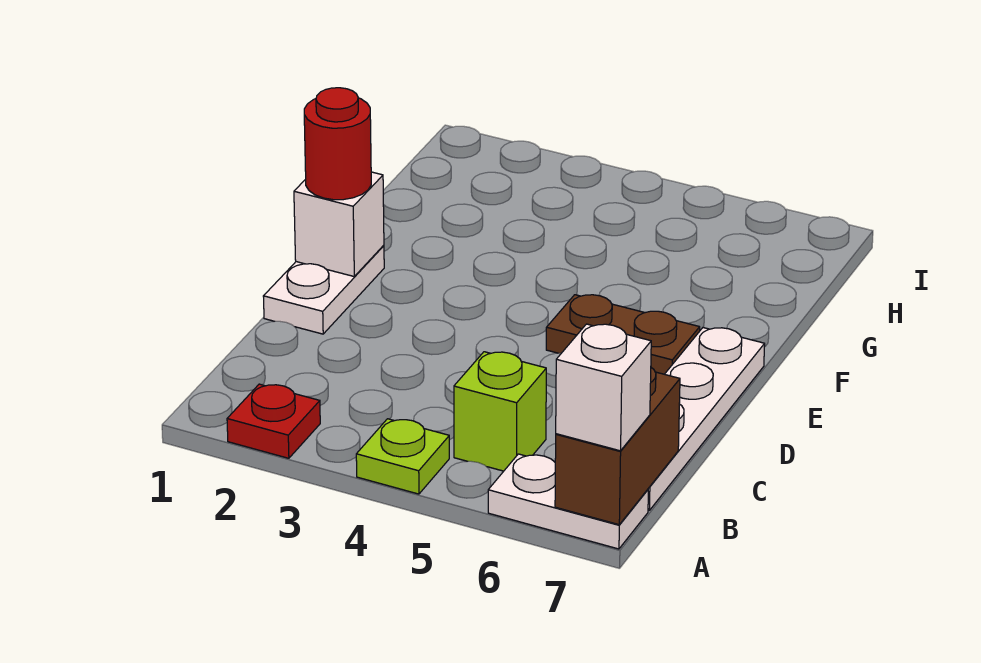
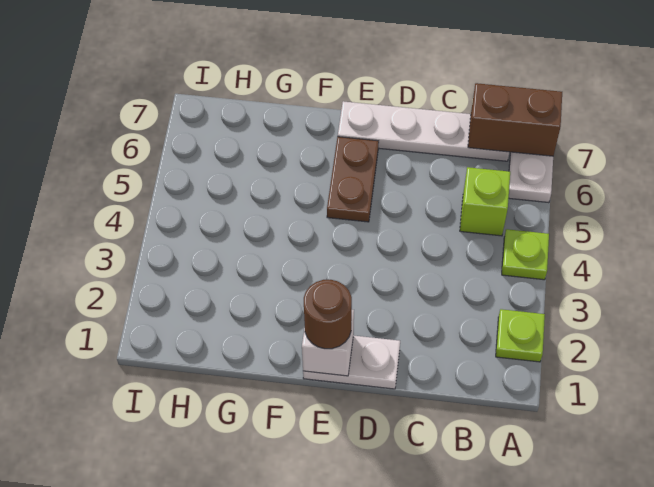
red plate A2 level 1 -> lime plate A2 level 1
white brick A7 level 3 -> none
red round brick E1 level 3 -> brown round brick E1 level 3

